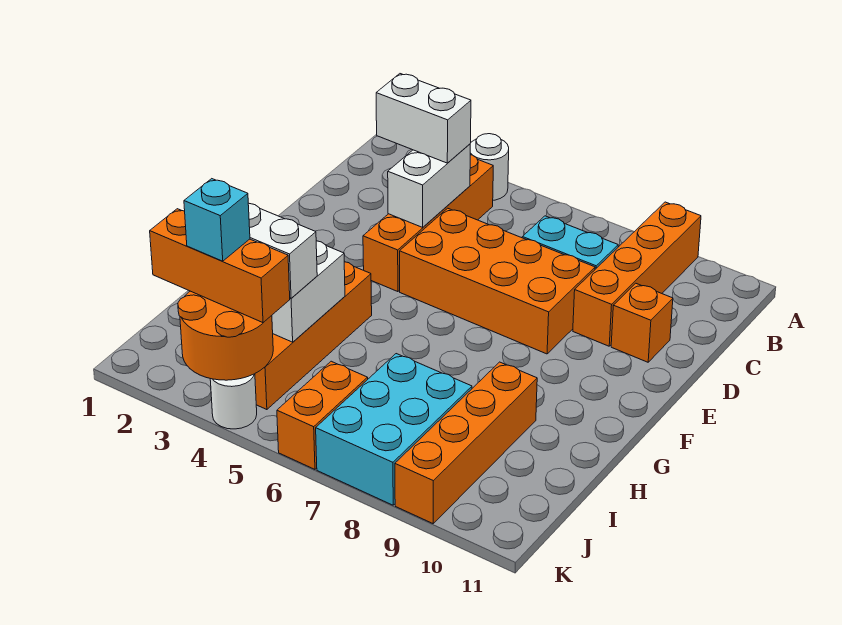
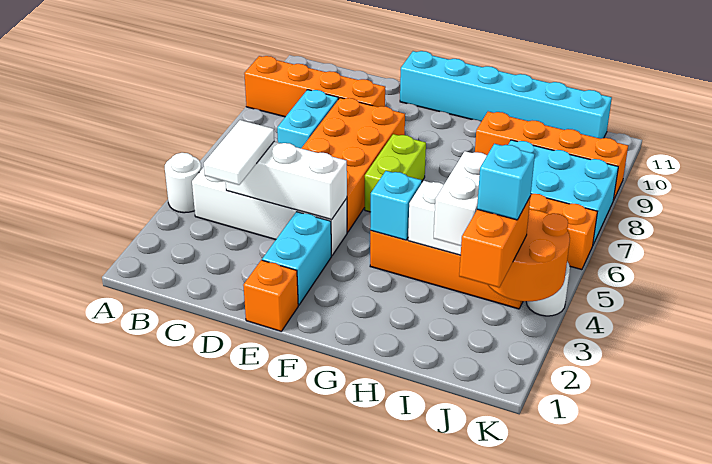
orange brick B4:E4 level 1 -> white brick B4:E4 level 1
white brick C3:C4 level 3 -> white tile C3:C4 level 3
white brick C4:D4 level 2 -> white brick C4:E4 level 2
orange brick D10 level 1 -> orange brick E1 level 1
none -> cyan brick E2:E3 level 1
none -> cyan brick E11:J11 level 1
none -> lime brick F6:F7 level 1
none -> cyan brick G4 level 2
orange brick J2:J4 level 3 -> orange brick J2:J3 level 3

